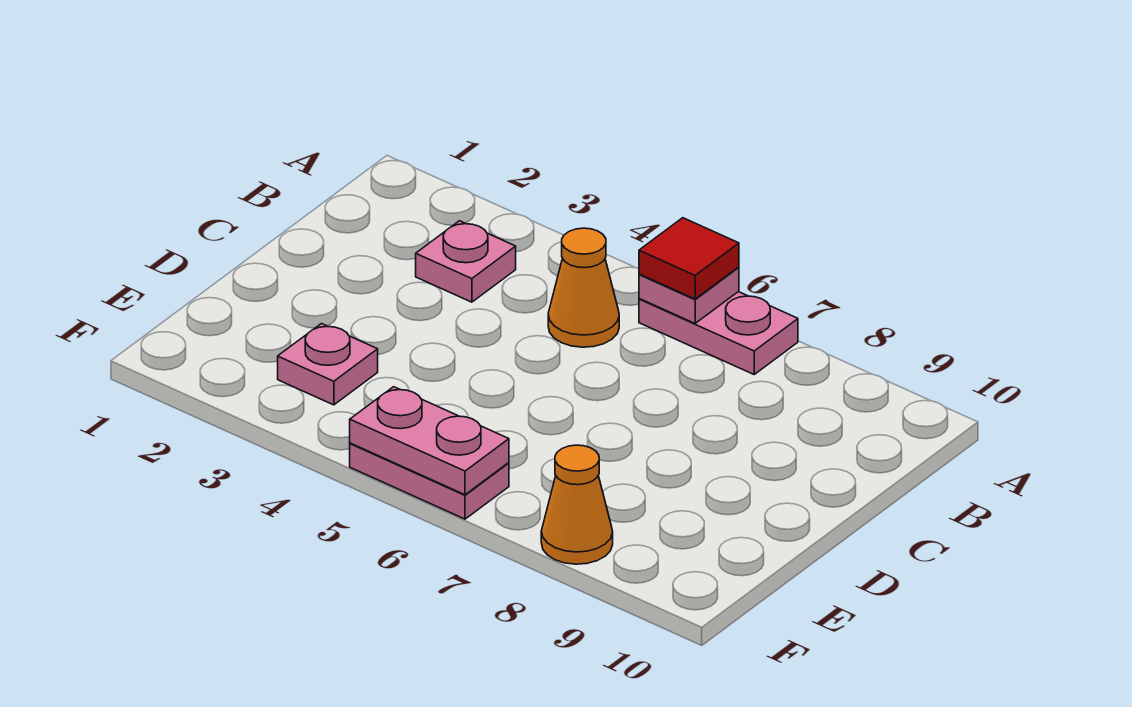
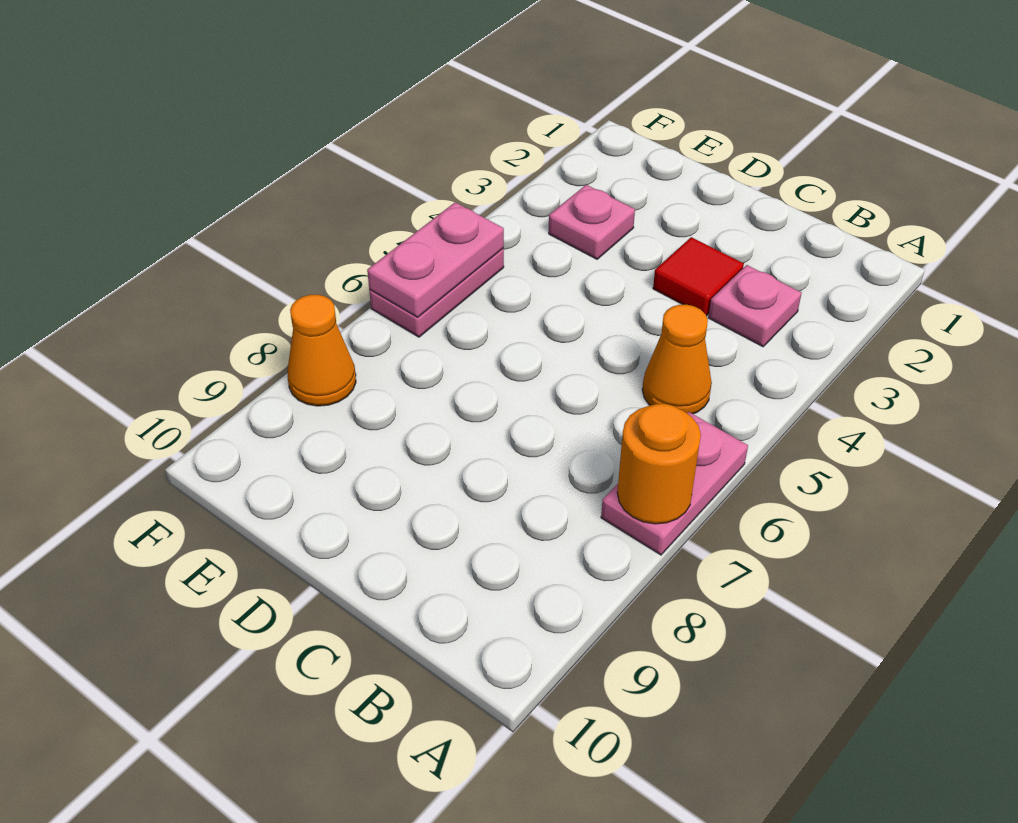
pink plate A6 level 2 -> none
red tile A6 level 3 -> red tile C3 level 1
none -> orange round brick A7 level 2

